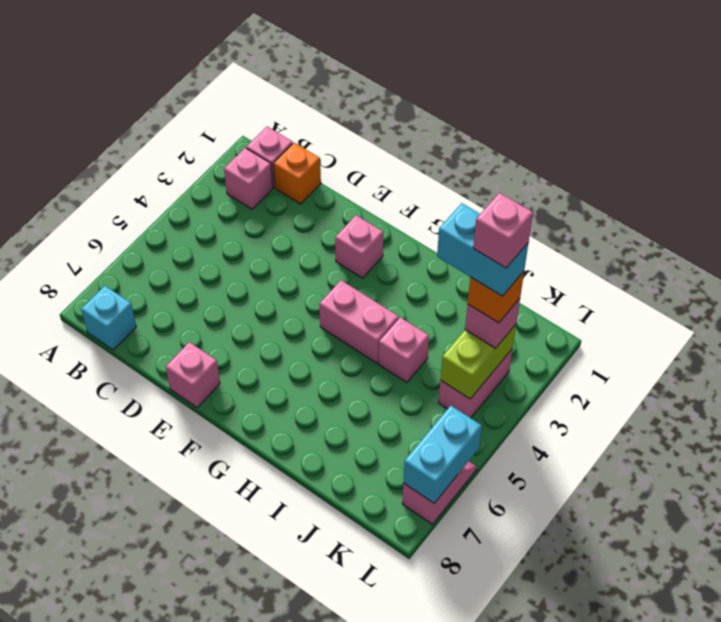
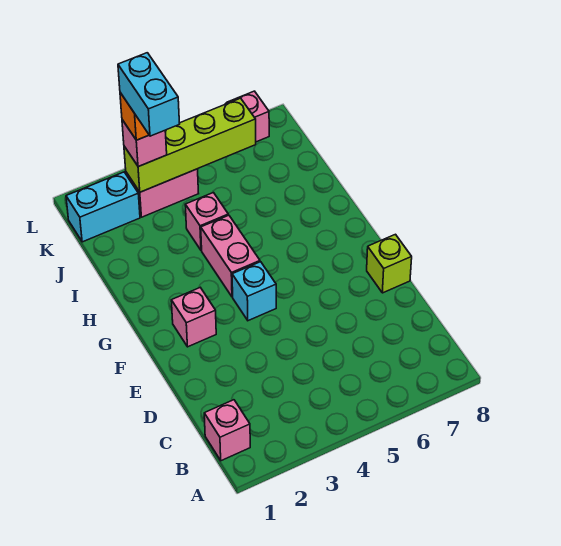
pink brick B2 level 1 -> none
cyan brick B8 level 1 -> cyan brick F4 level 1
orange brick C1 level 1 -> none
pink brick E8 level 1 -> lime brick E8 level 1
lime brick K3:K4 level 2 -> lime brick K3:K6 level 2
pink brick K3 level 6 -> none
cyan brick L6:L7 level 2 -> cyan brick K1:K2 level 1

